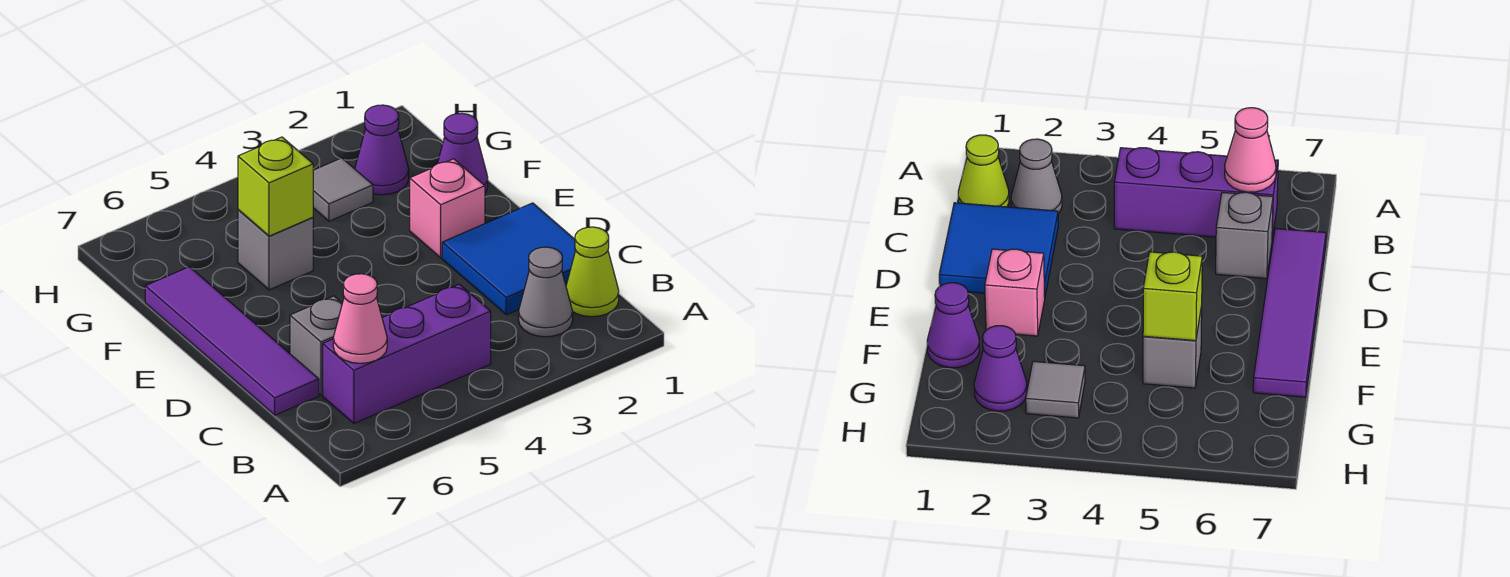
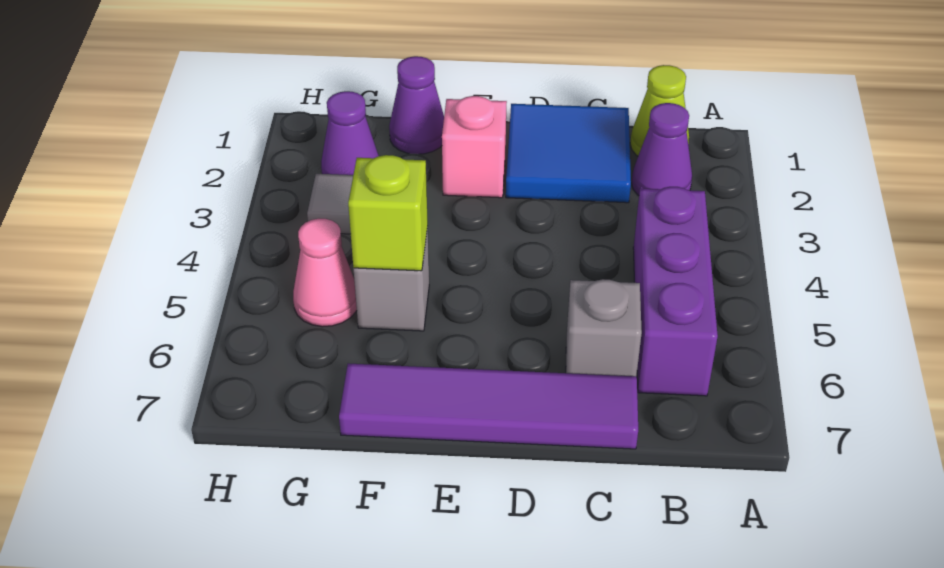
grey cone B2 level 1 -> purple cone B2 level 1
pink cone B6 level 2 -> pink cone G5 level 1

